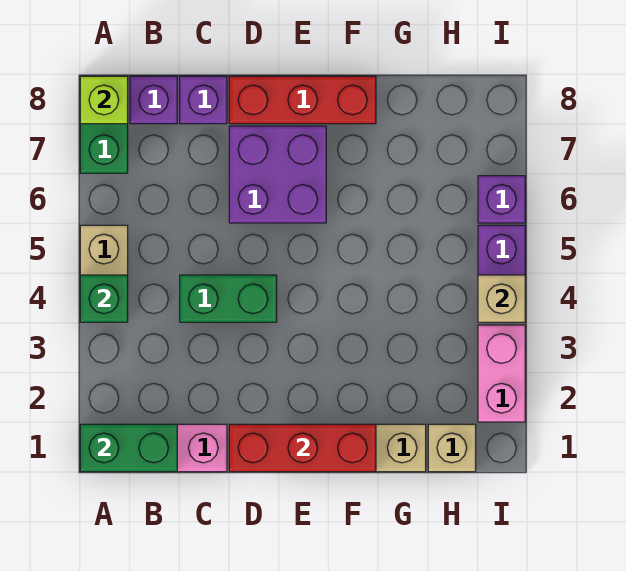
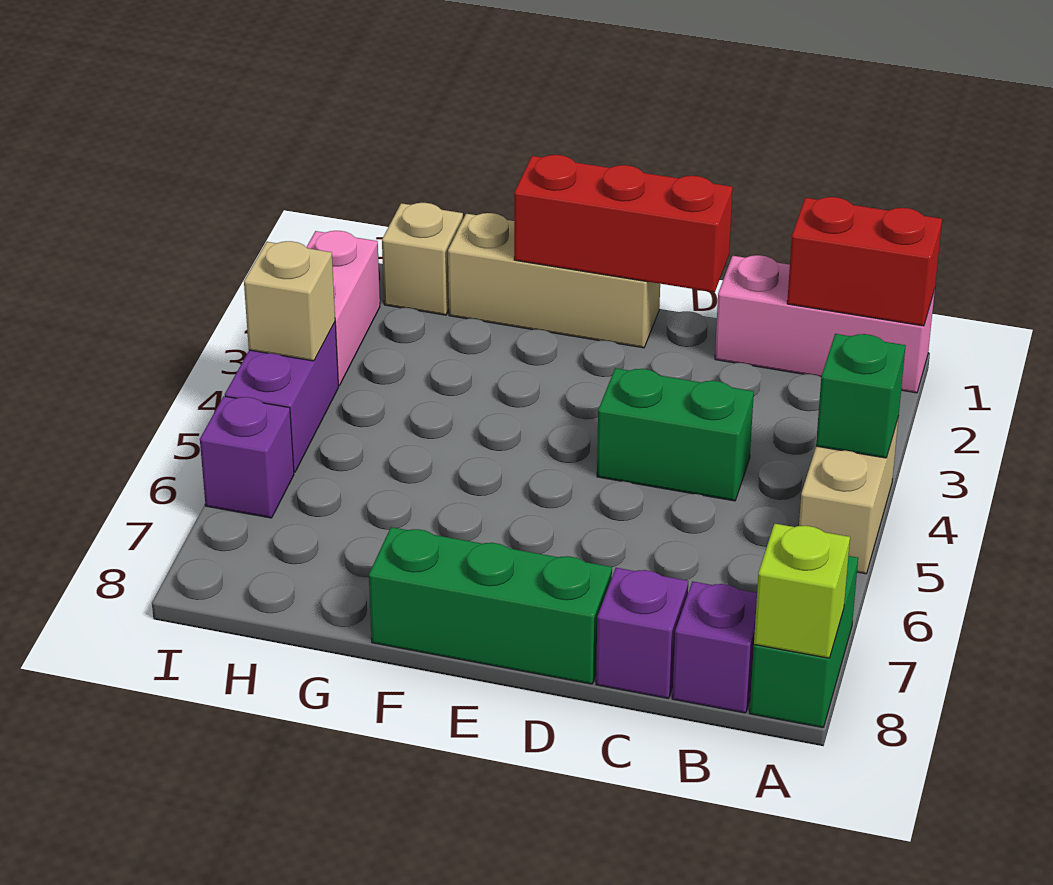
green brick A1:B1 level 2 -> red brick A1:B1 level 2
purple brick D6:E7 level 1 -> none
red brick D8:F8 level 1 -> green brick D8:F8 level 1

